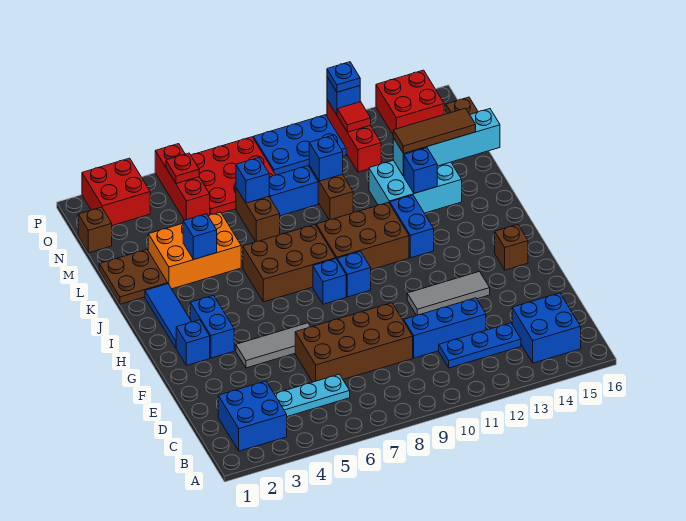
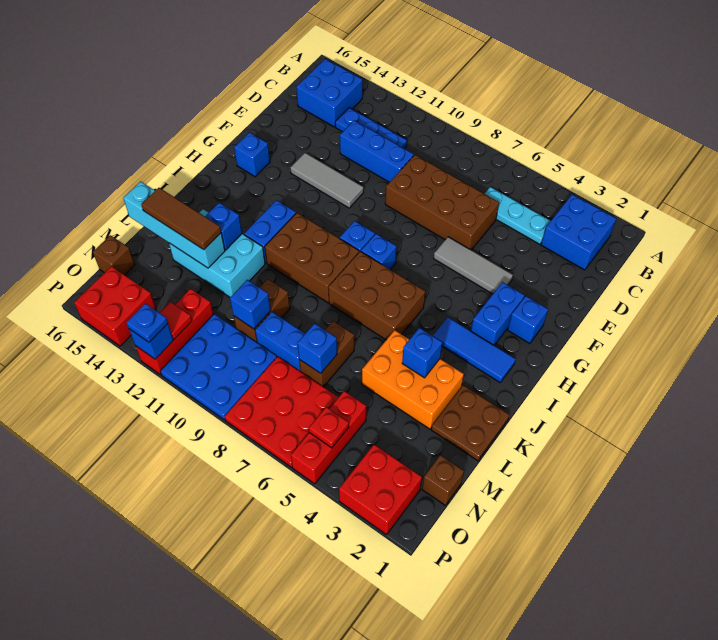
brown brick G15 level 1 -> blue brick G15 level 1
blue tile H2:J2 level 1 -> blue tile I2:I4 level 1
blue plate O9:P11 level 1 -> blue plate N9:P11 level 1

